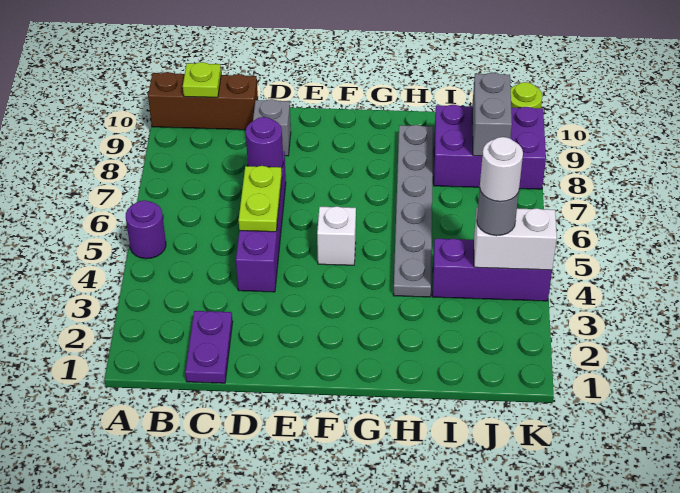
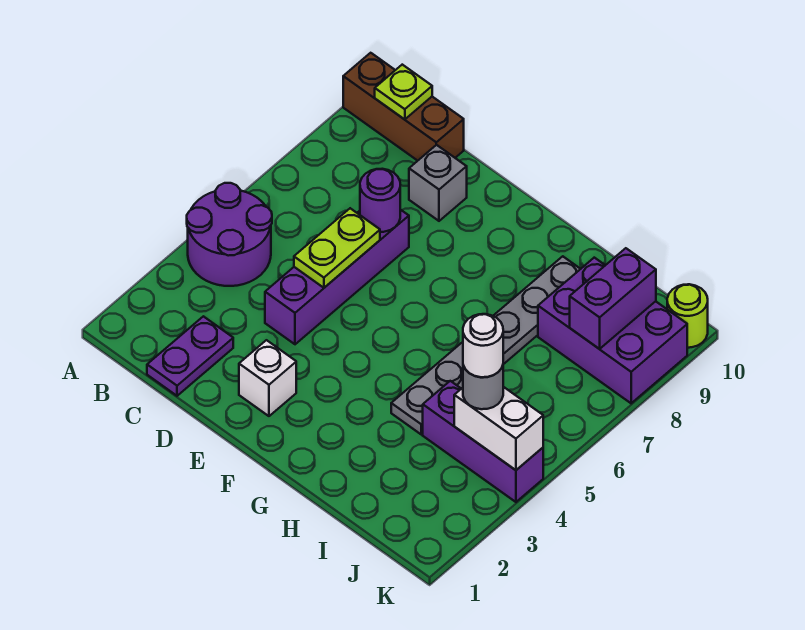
purple round brick A5 level 1 -> purple round brick A4:B5 level 1
white brick F5 level 1 -> white brick E2 level 1
grey brick J8:J9 level 2 -> purple brick J8:J9 level 2

